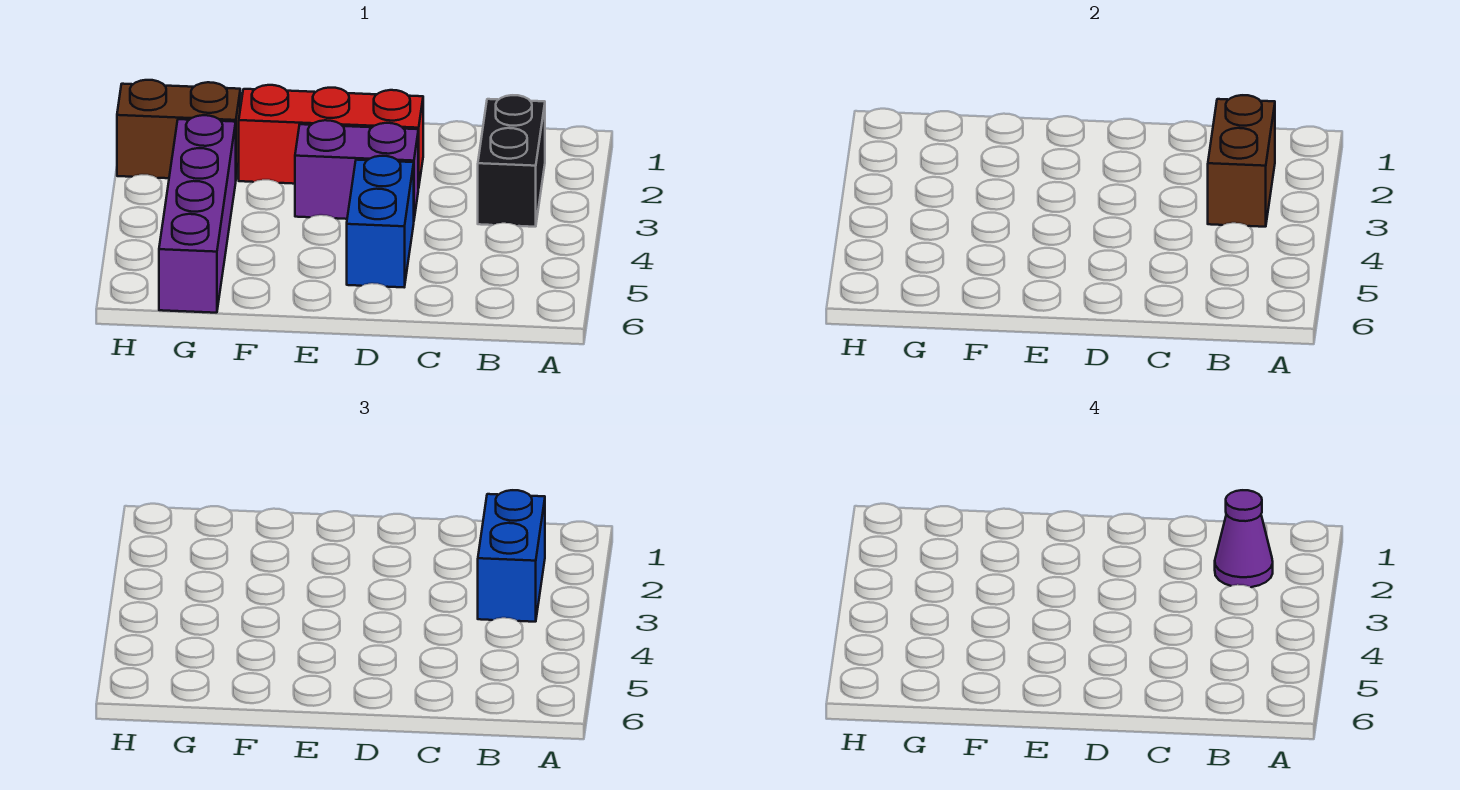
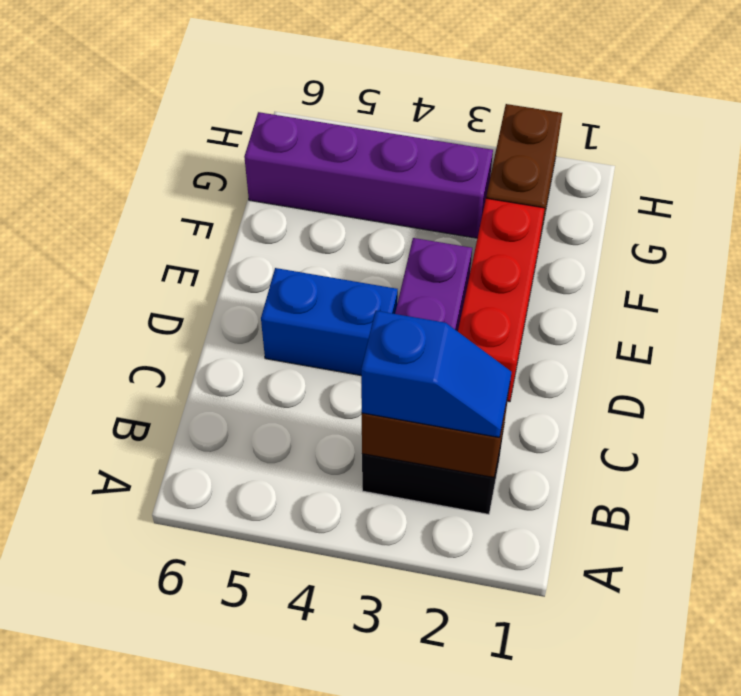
blue brick B2:B3 level 3 -> blue slope B2:B3 level 3 top 3
purple cone B2 level 4 -> none

